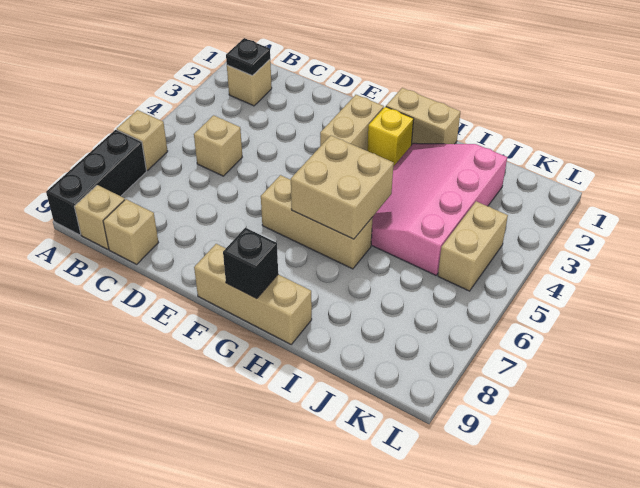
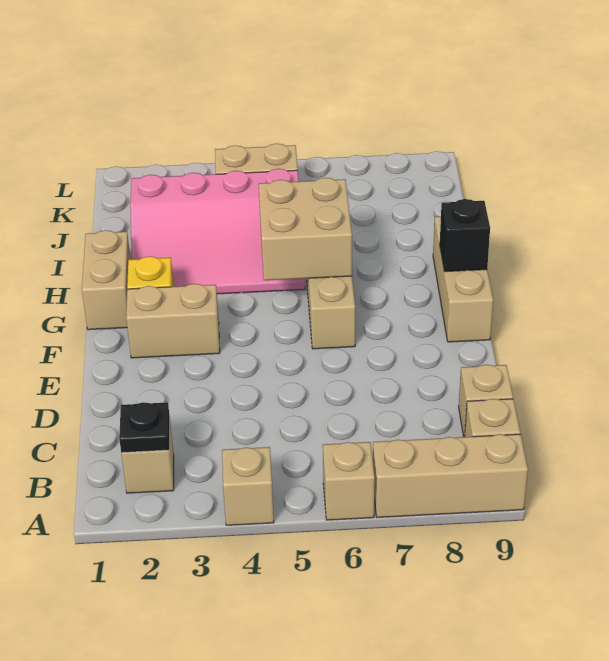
black brick A7:A9 level 1 -> tan brick A7:A9 level 1
tan brick C5 level 1 -> tan brick A4 level 1

